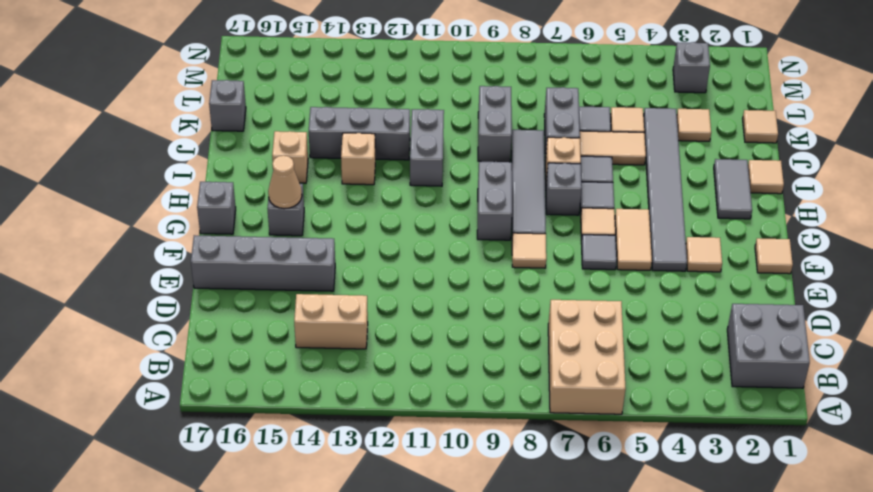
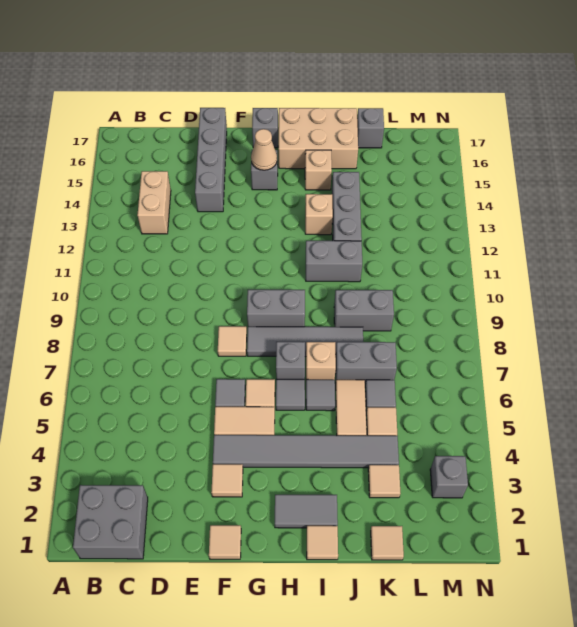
tan brick A6:C7 level 1 -> tan brick H16:J17 level 1

